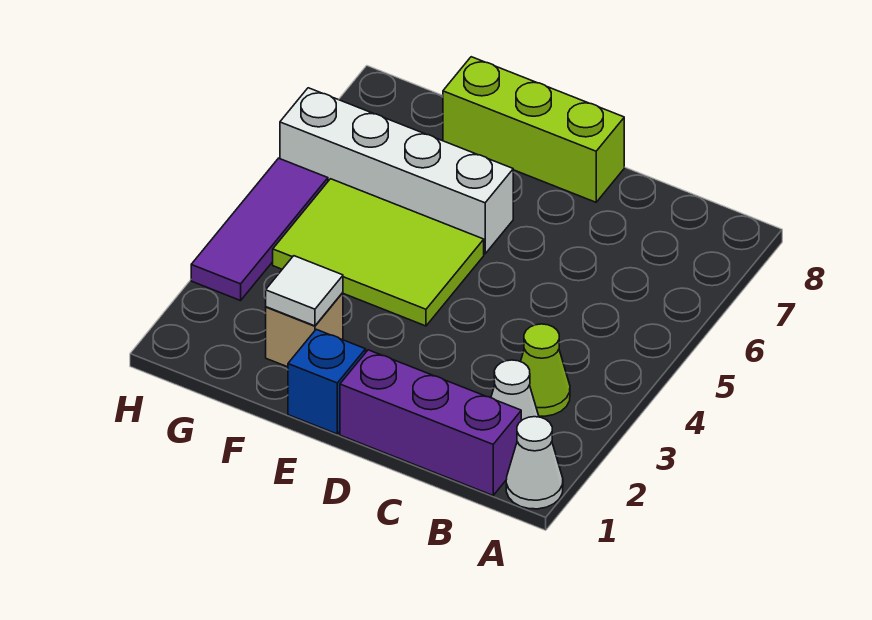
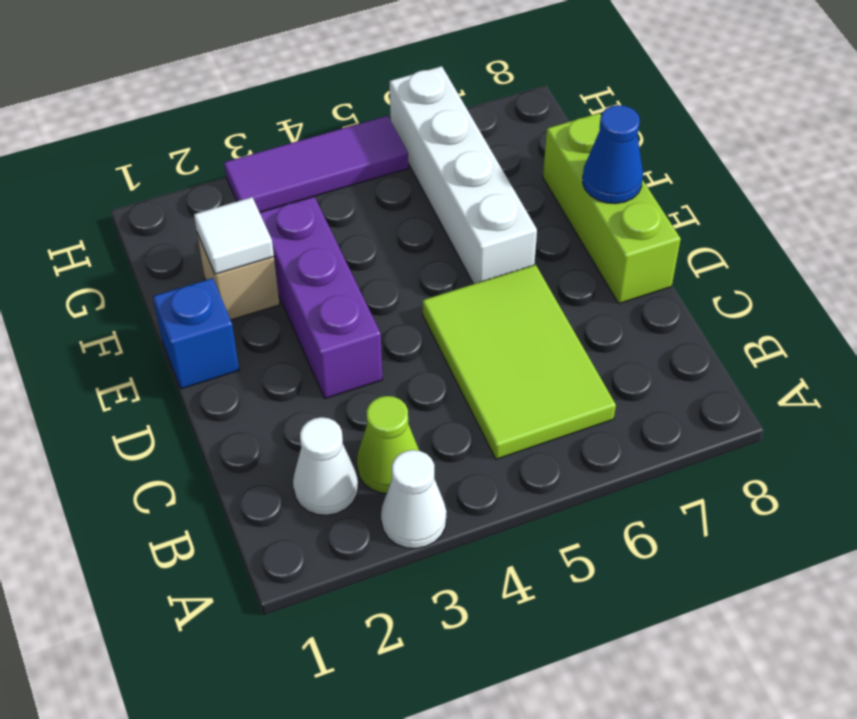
white cone A1 level 1 -> white cone A3 level 1
purple brick B1:D1 level 1 -> purple brick D3:F3 level 1
lime tile E4:G5 level 1 -> lime tile B5:D6 level 1
none -> blue cone E8 level 2

